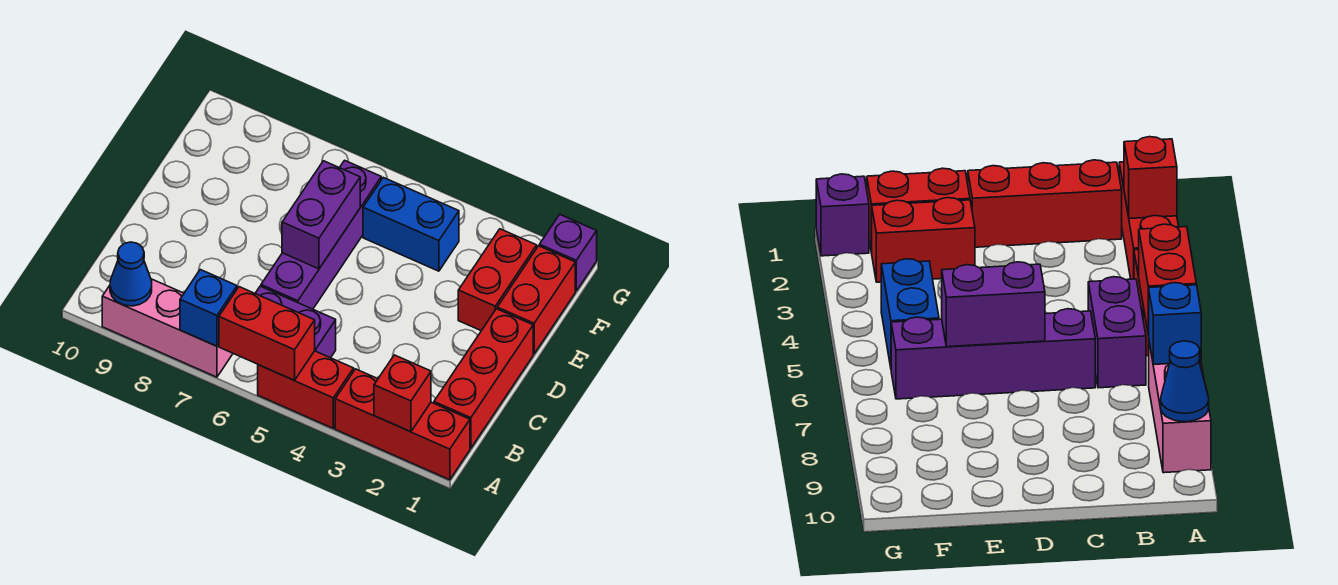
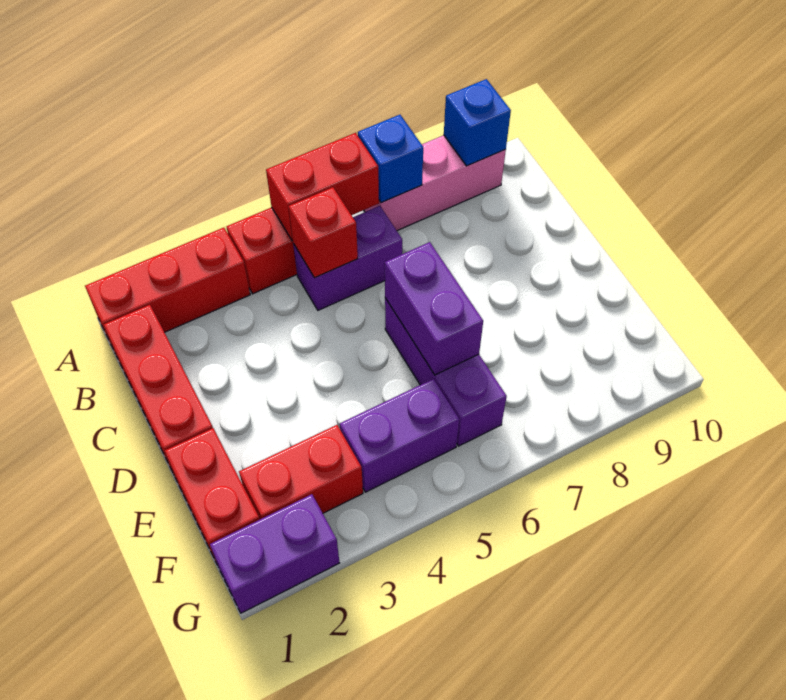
red brick A2 level 2 -> red brick B5 level 2
blue cone A9 level 2 -> blue brick A9 level 2
purple brick C6:F6 level 1 -> purple brick D6:F6 level 1
red brick E2:F2 level 1 -> red brick F2:F3 level 1
blue brick F4:F5 level 1 -> purple brick F4:F5 level 1
purple brick G1 level 1 -> purple brick G1:G2 level 1

